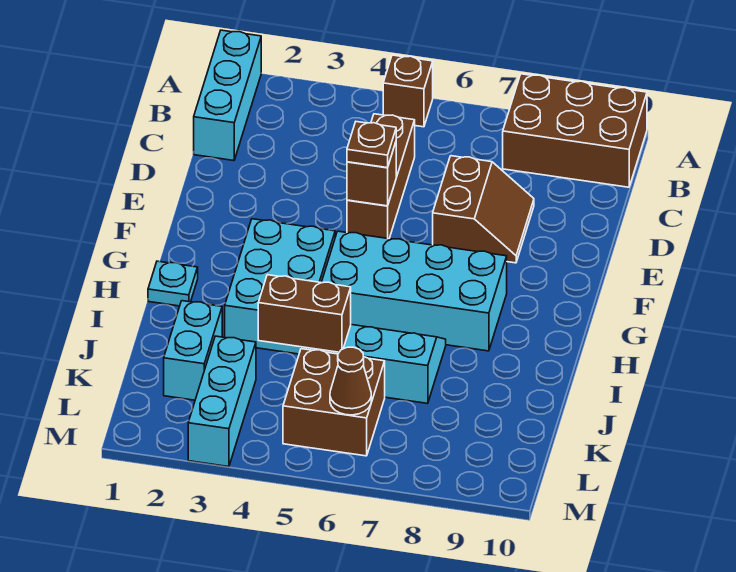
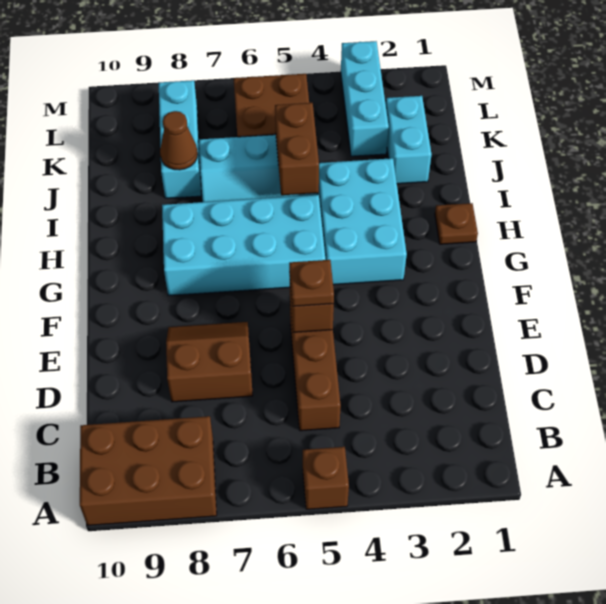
cyan brick A1:C1 level 1 -> cyan brick J8:L8 level 1
brown slope D7:E8 level 1 top 7 -> brown slope D7:E8 level 1 top D
cyan plate H1 level 1 -> brown plate H1 level 1
brown brick J4:J5 level 2 -> brown brick I5:J5 level 2
brown cone L6 level 2 -> brown cone J8 level 2

